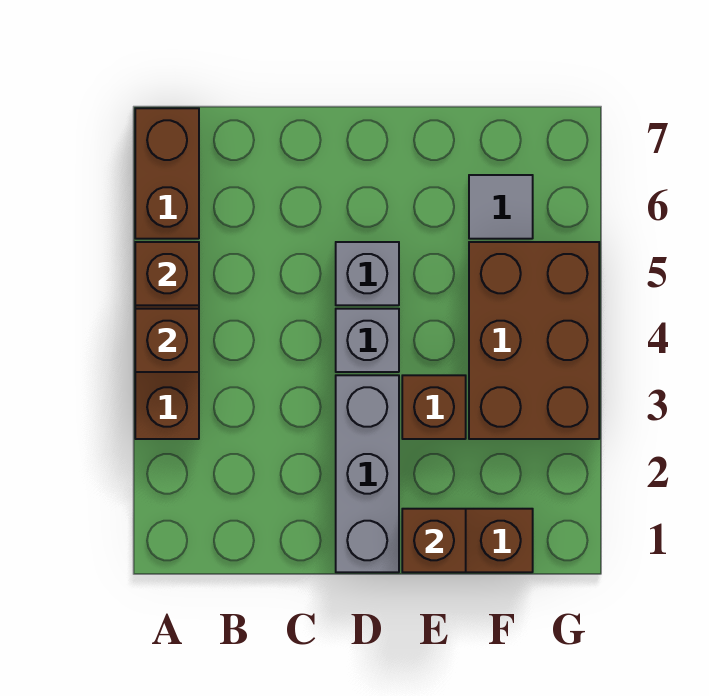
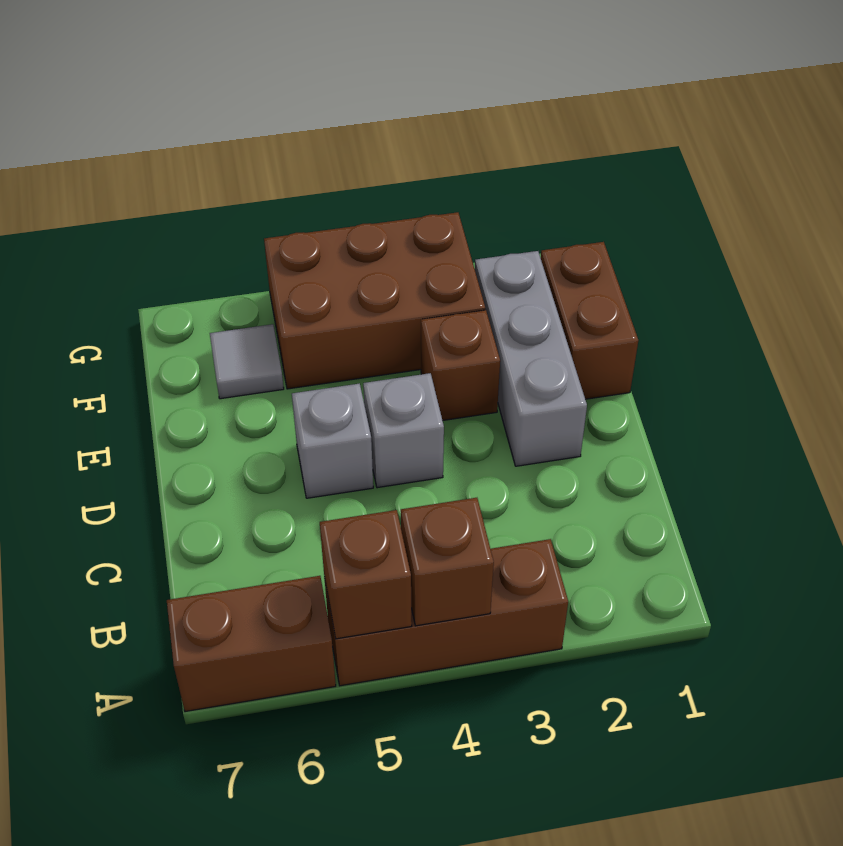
grey brick D1:D3 level 1 -> grey brick D2:F2 level 1
brown brick E1 level 2 -> none

